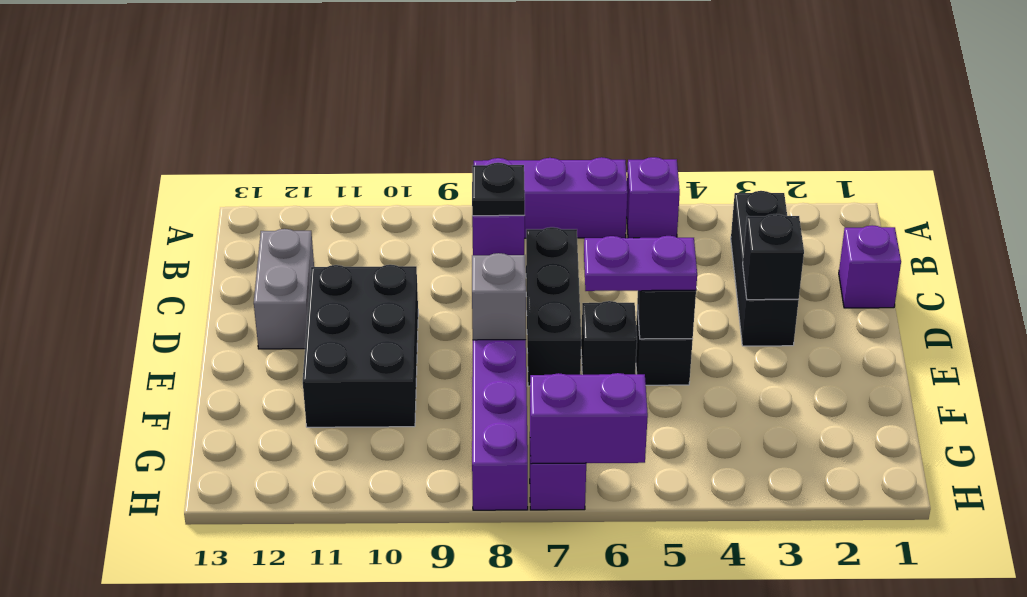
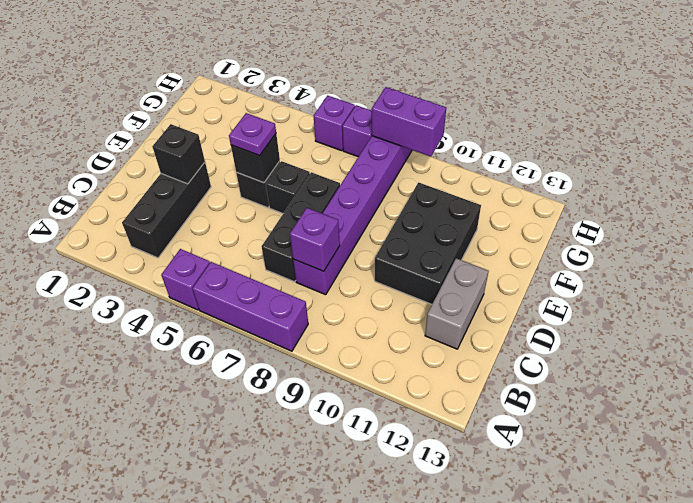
purple brick C1 level 1 -> purple brick H6 level 1
black plate C8 level 3 -> none
purple plate E5:E6 level 3 -> purple plate E5 level 3
grey brick E8 level 2 -> none
purple brick H6:H7 level 2 -> purple brick H8:H9 level 2

